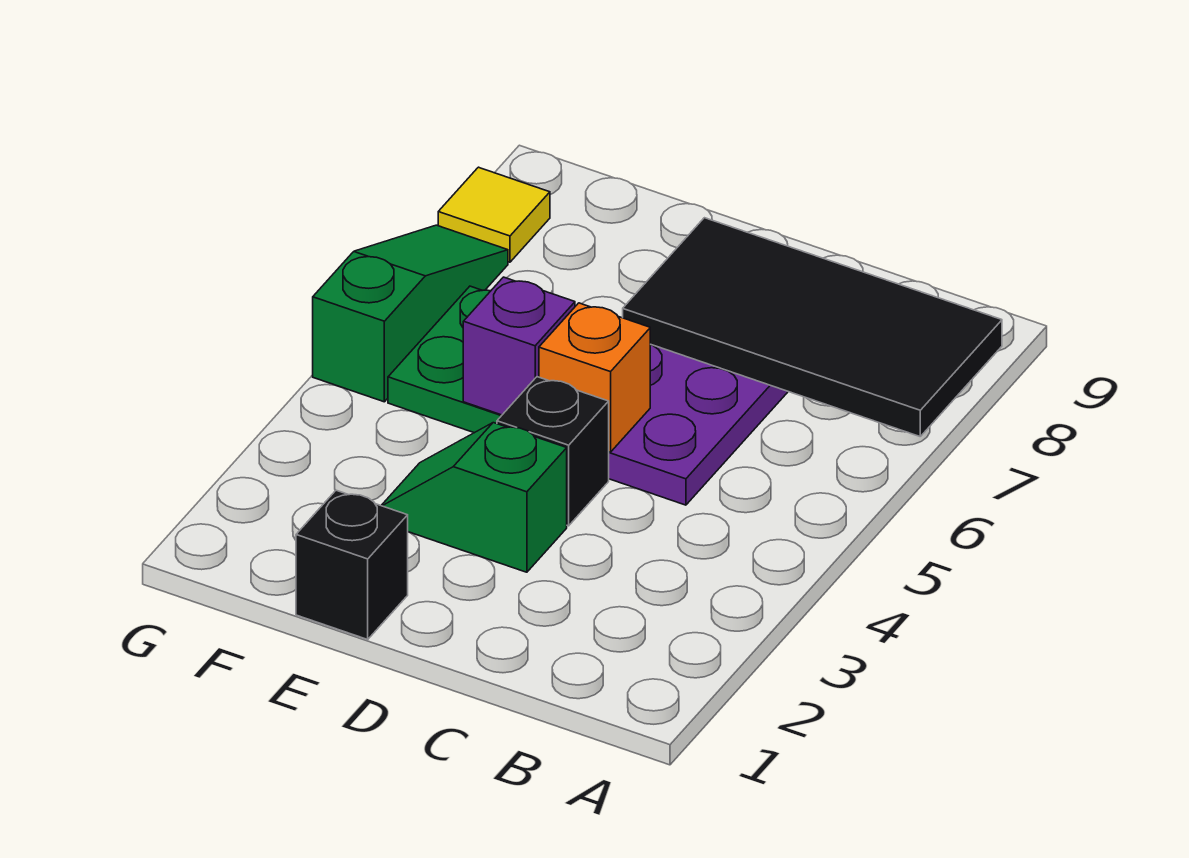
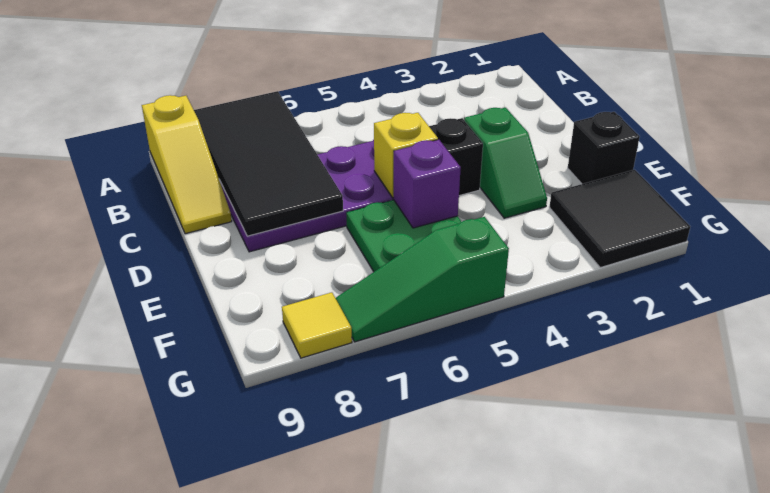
none -> yellow slope A9:C9 level 1 top A
orange brick D5 level 2 -> yellow brick D5 level 2
none -> black tile F1:G2 level 1

